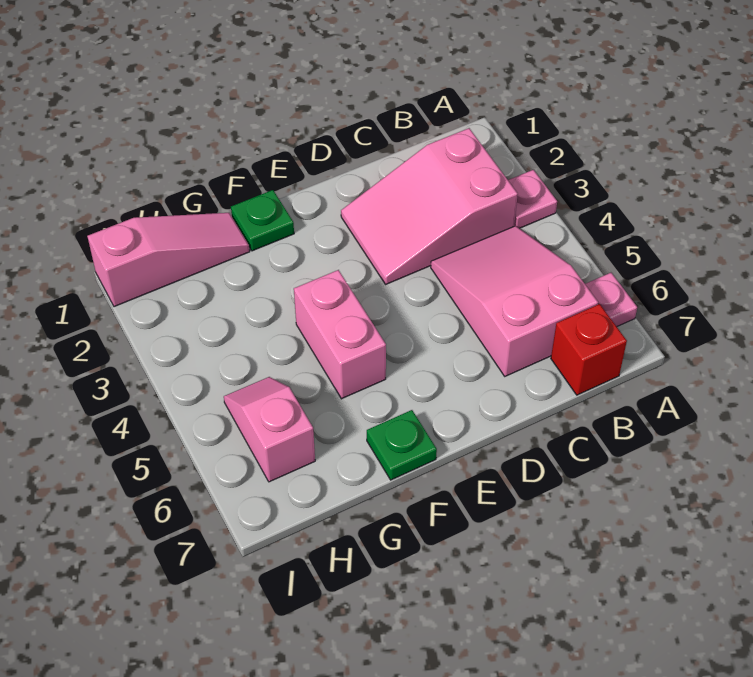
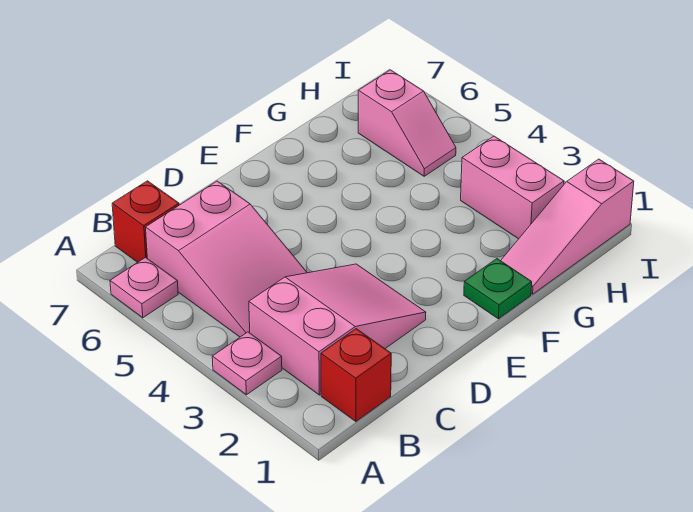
none -> red brick B1 level 1
pink brick F4:F5 level 1 -> pink brick H2:H3 level 1
green plate F7 level 1 -> none

